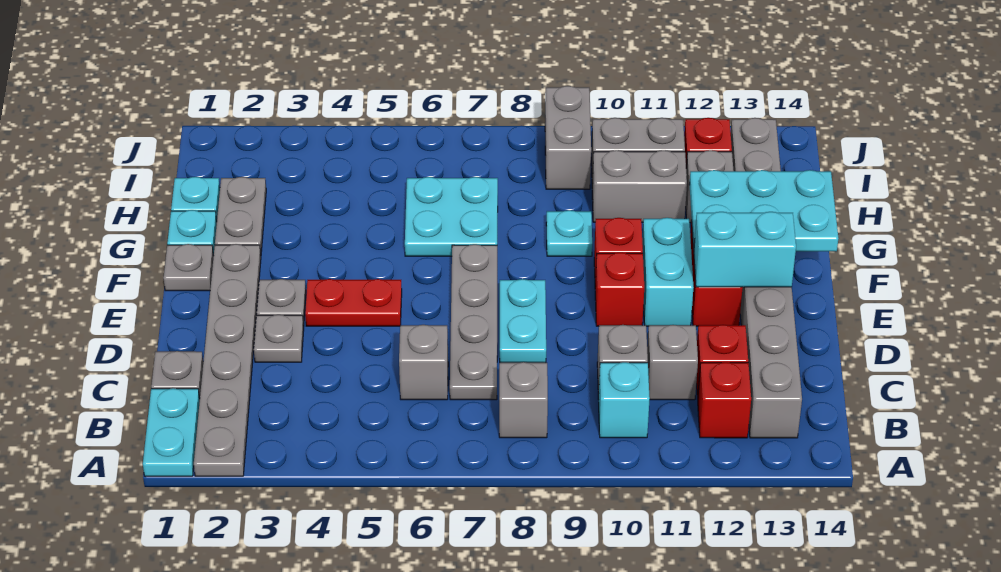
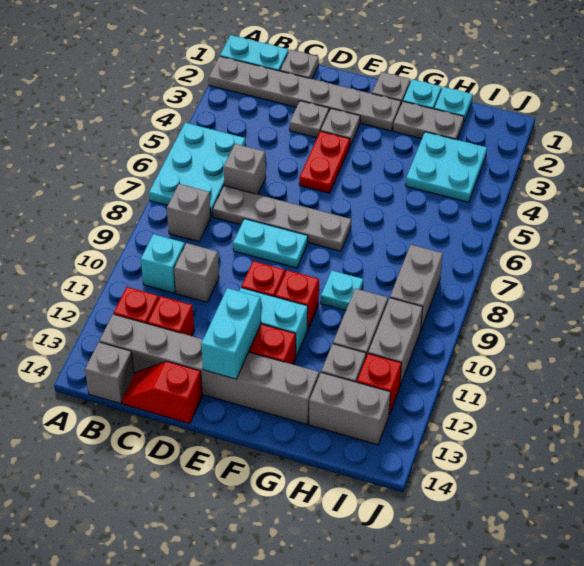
grey brick C11 level 1 -> grey brick B14 level 1
none -> red slope C14:D14 level 1 top D
cyan plate F12:G14 level 2 -> cyan plate A5:B7 level 1
cyan plate G6:H7 level 1 -> cyan plate H3:I4 level 1
grey brick I9:J9 level 1 -> grey brick I8:I9 level 1

